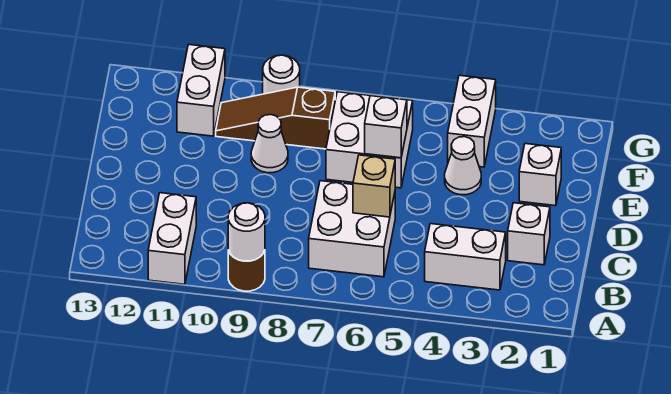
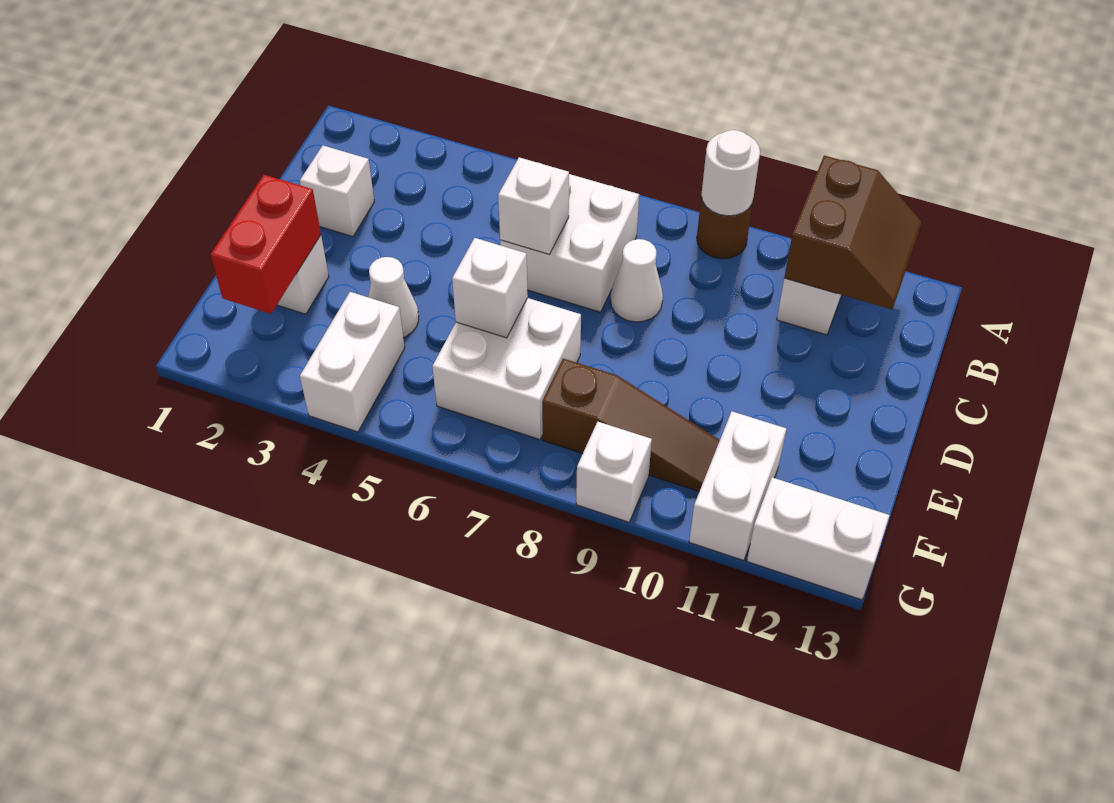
none -> brown slope A11:B12 level 2 top 11
white brick B3:B4 level 1 -> white brick G12:G13 level 1
tan brick C6 level 2 -> white brick C6 level 2
none -> red brick E2:F2 level 2
white cone E9 level 1 -> white cone C8 level 1
white round brick G9 level 1 -> white brick G9 level 1

